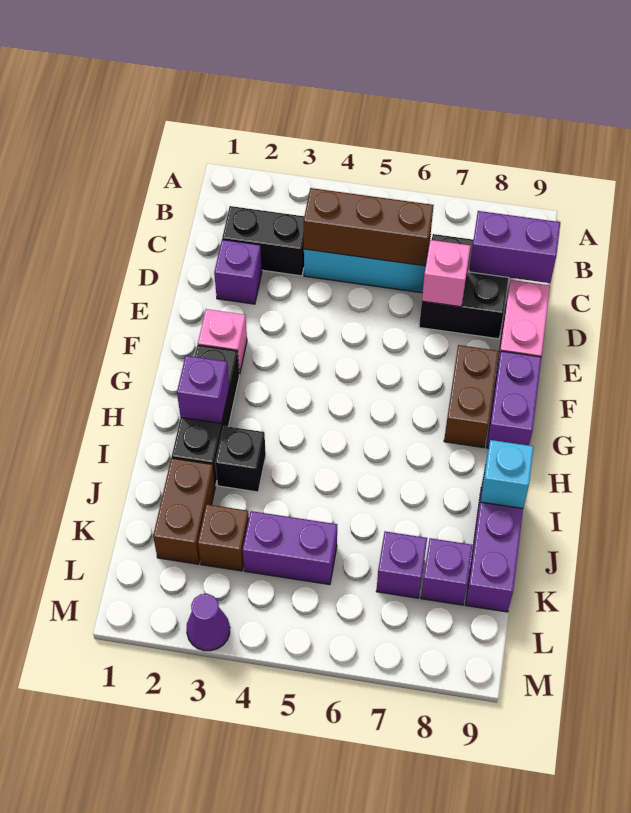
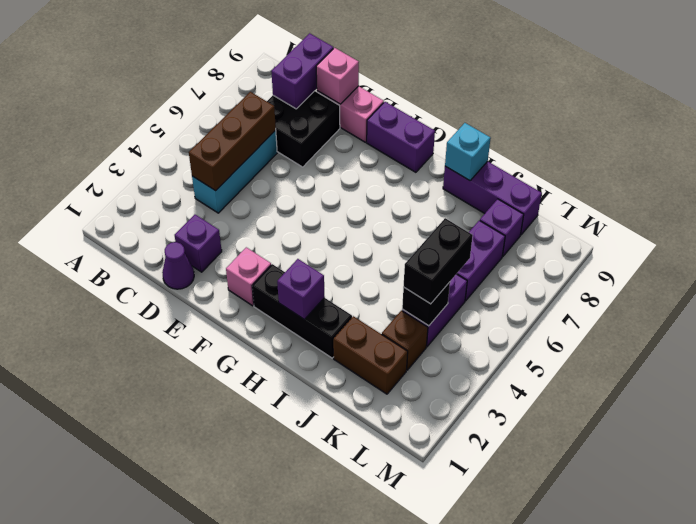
black brick C2:C3 level 1 -> black brick K4:K5 level 3
pink brick D7 level 2 -> pink brick D9 level 2
brown brick F8:G8 level 1 -> none
black brick I3 level 1 -> black brick K4 level 2
purple brick K7 level 1 -> purple brick K6:K7 level 1
purple cone M3 level 1 -> purple cone D1 level 1

